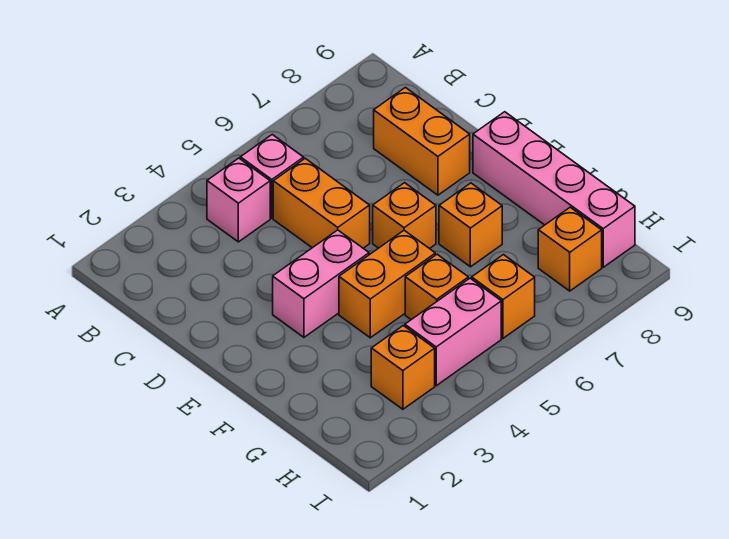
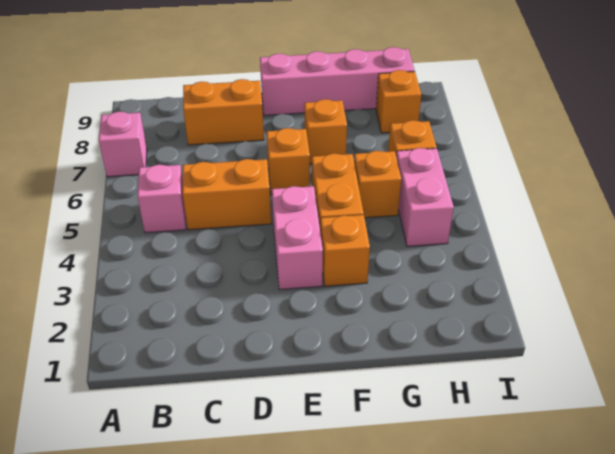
pink brick B4 level 1 -> pink brick A7 level 1
orange brick H3 level 1 -> orange brick F3 level 1

